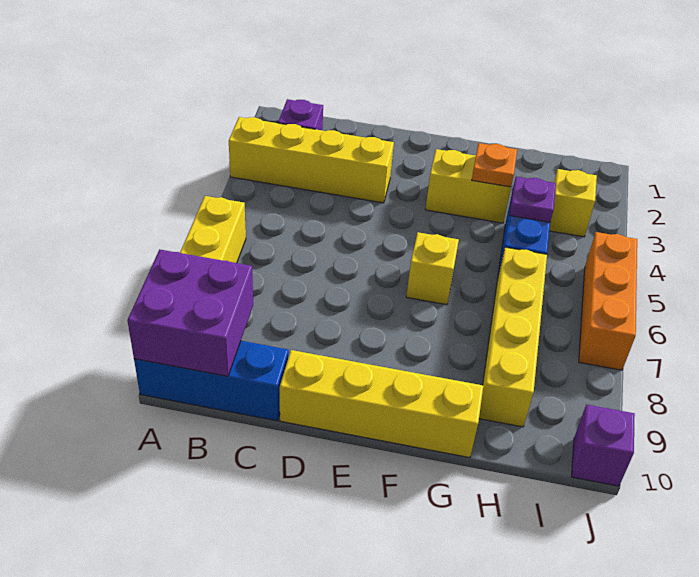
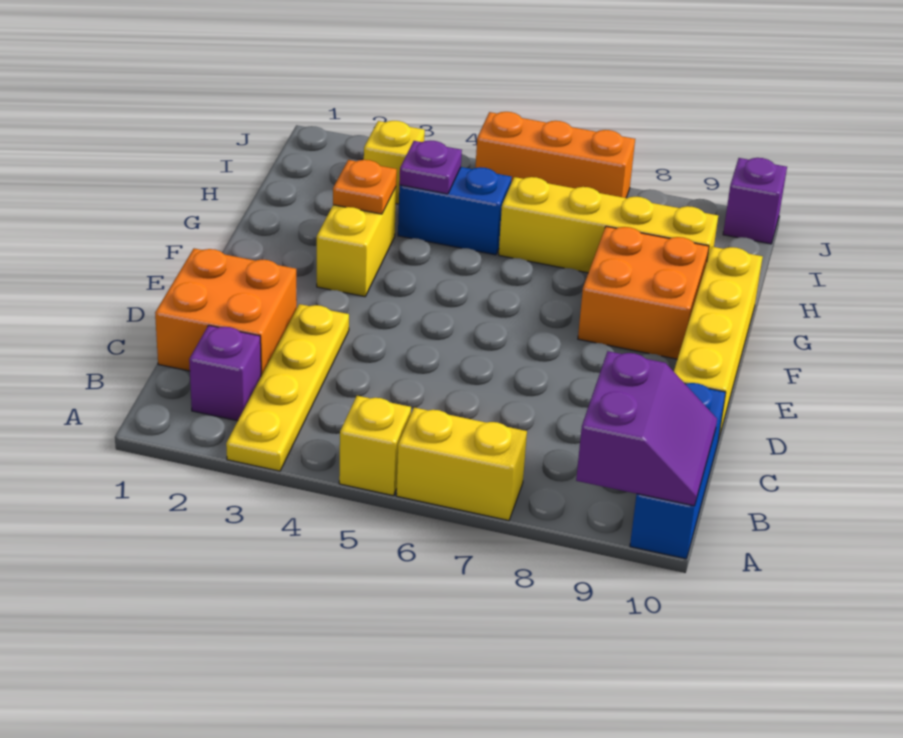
yellow brick A3:D3 level 1 -> yellow plate A3:D3 level 1
purple brick A9:B10 level 2 -> purple slope A9:B10 level 2 top 9
none -> orange brick C1:D2 level 1
yellow brick F6 level 1 -> yellow brick A5 level 1
none -> orange brick F8:G9 level 1

